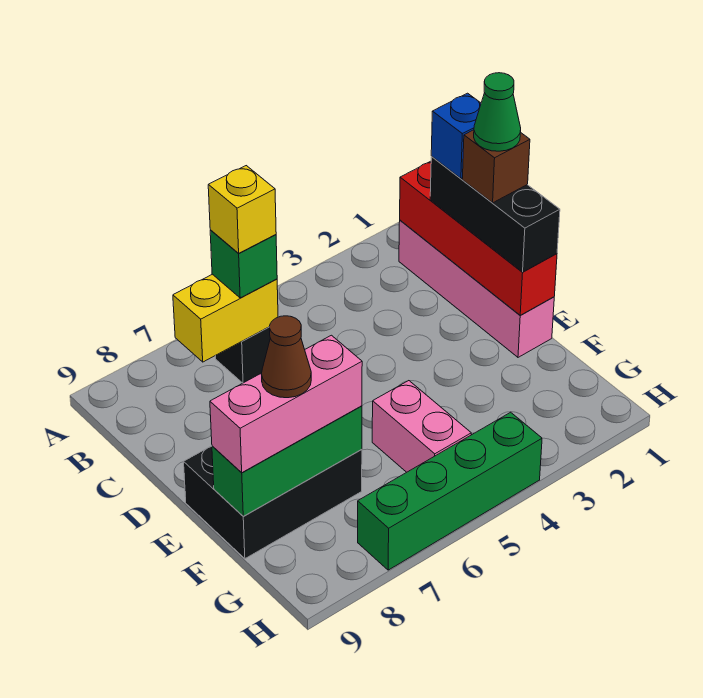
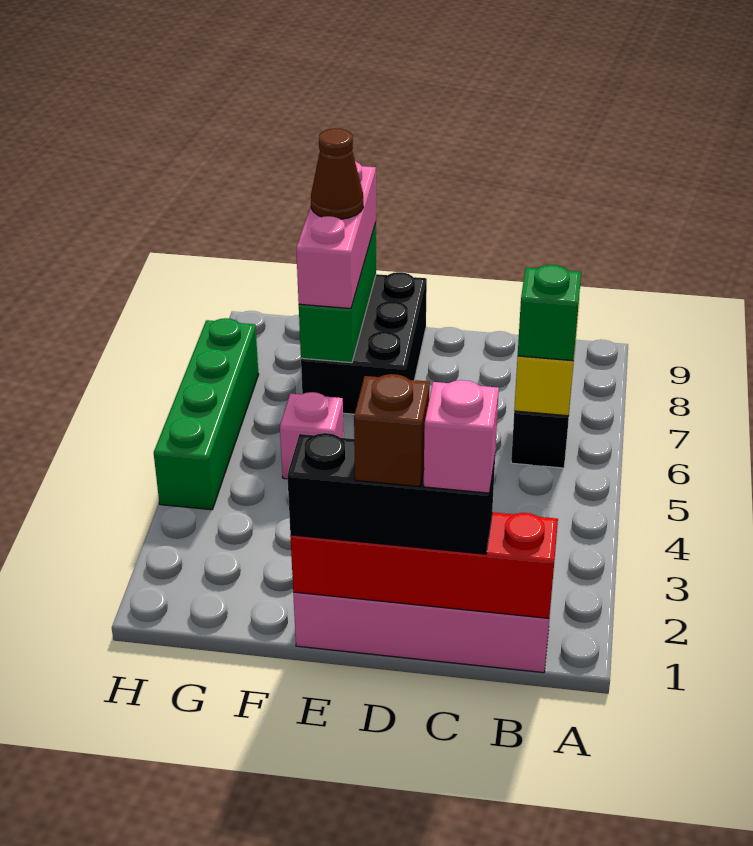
yellow brick B6 level 4 -> none
blue brick C1 level 4 -> pink brick C1 level 4
green cone D1 level 5 -> none
pink brick F5:G5 level 1 -> pink brick F5 level 1

